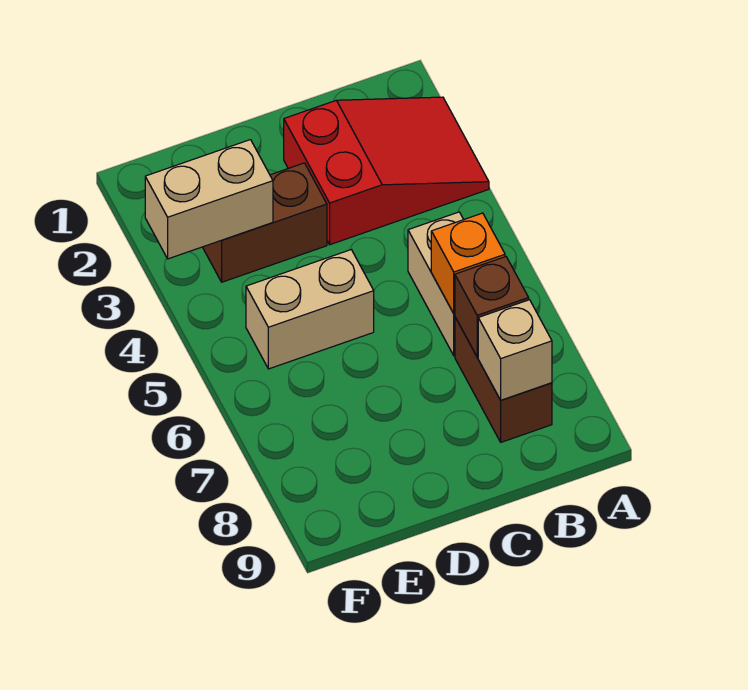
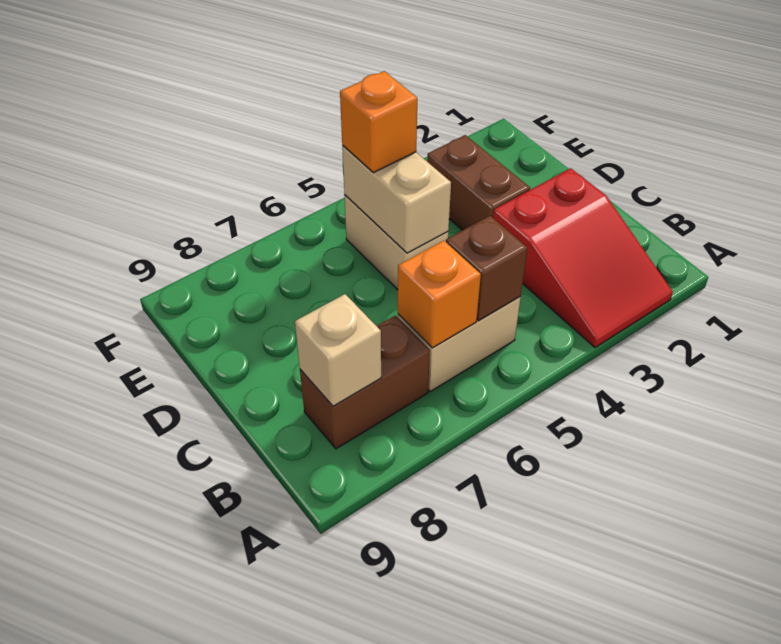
brown brick B7 level 2 -> brown brick B5 level 2
tan brick E3:F3 level 2 -> tan brick D5:E5 level 2
none -> orange brick E5 level 3

